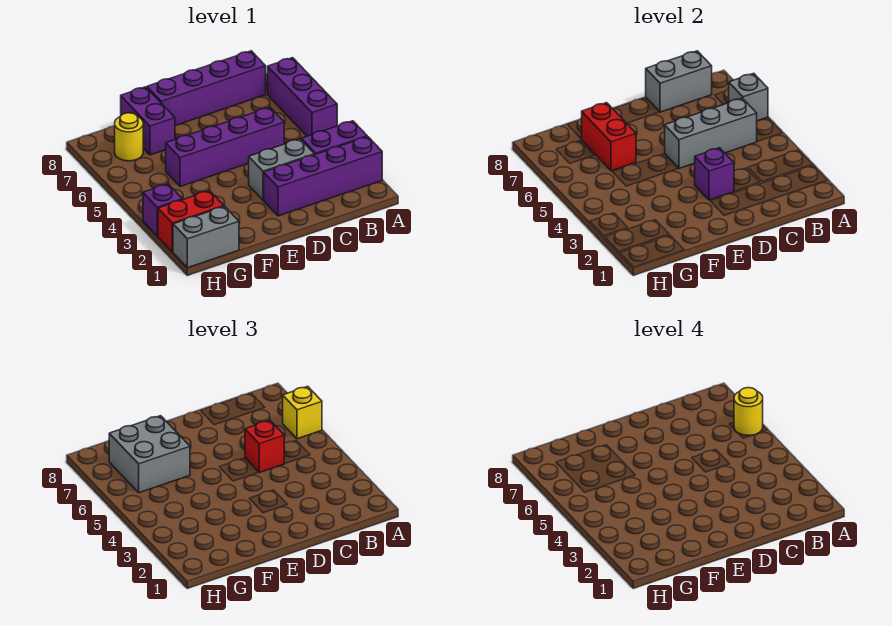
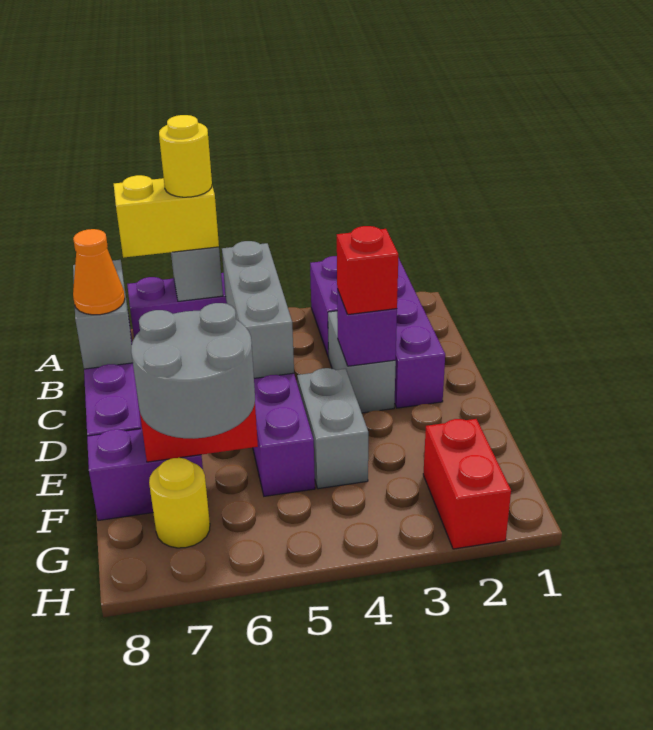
yellow brick A6 level 3 -> yellow brick A6:A7 level 3
red brick C5 level 3 -> red brick D3 level 3
none -> orange cone C8 level 3
grey brick F6:G7 level 3 -> grey round brick F6:G7 level 3
grey brick G1:H1 level 1 -> grey brick E4:F4 level 1
purple brick H3 level 1 -> none

